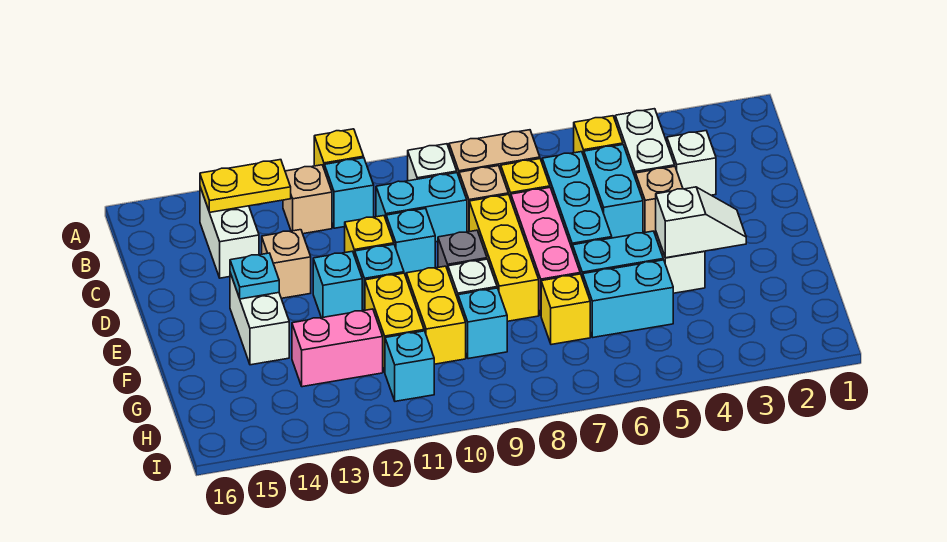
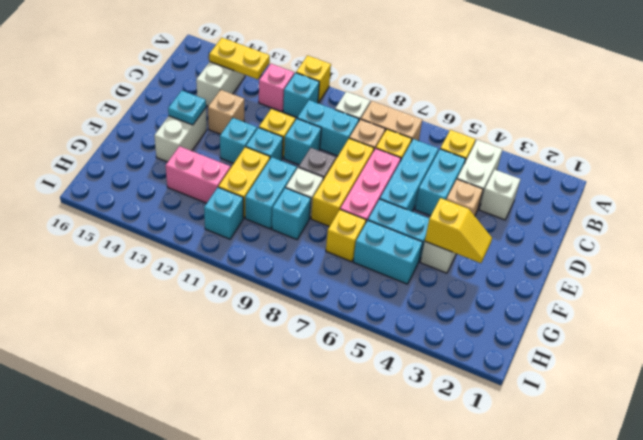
tan brick B12 level 1 -> pink brick B12 level 1
white slope F3:F4 level 2 top 4 -> yellow slope F3:F4 level 2 top 4
yellow brick F10:G10 level 1 -> cyan brick F10:G10 level 1

